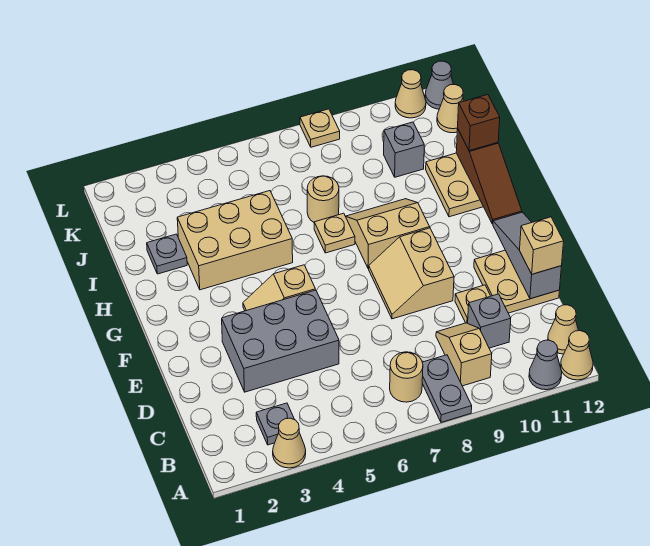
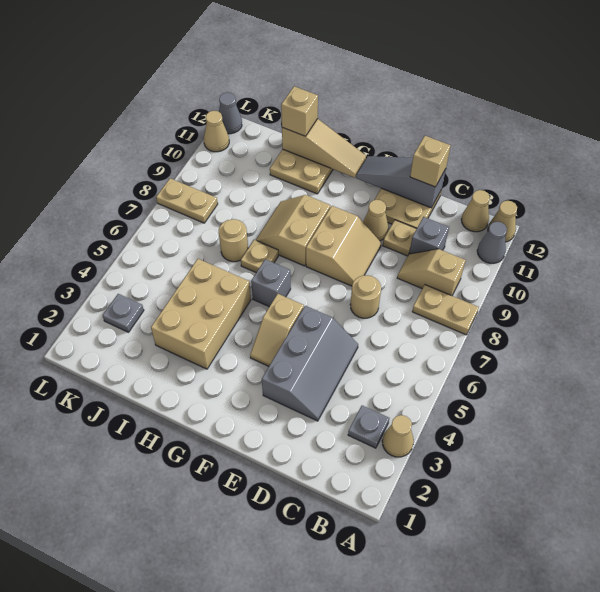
grey plate A8:B8 level 1 -> tan plate A8:B8 level 1
tan round brick B7 level 1 -> tan round brick D7 level 1
grey brick D3:E5 level 1 -> grey slope D3:E5 level 1 top E
tan slope E8:F9 level 1 top 9 -> tan slope E8:F9 level 1 top F
brown slope G12:I12 level 2 top I -> tan slope G12:I12 level 2 top I
grey plate I2 level 1 -> grey plate K3 level 1
brown brick I12 level 3 -> tan brick I12 level 3
grey brick J10 level 1 -> grey brick G6 level 1
tan cone K12 level 1 -> tan cone E10 level 1
tan plate L8 level 1 -> tan plate K8:L8 level 1

